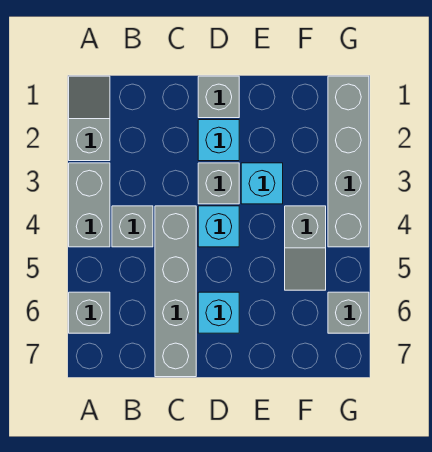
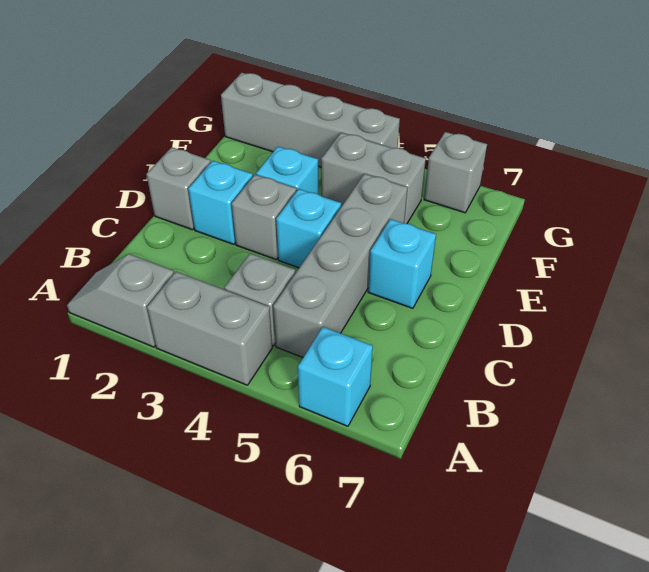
grey brick A6 level 1 -> cyan brick A6 level 1
grey brick C4:C7 level 1 -> grey brick B5:E5 level 1
grey slope F4:F5 level 1 top 4 -> grey brick F4:F5 level 1

